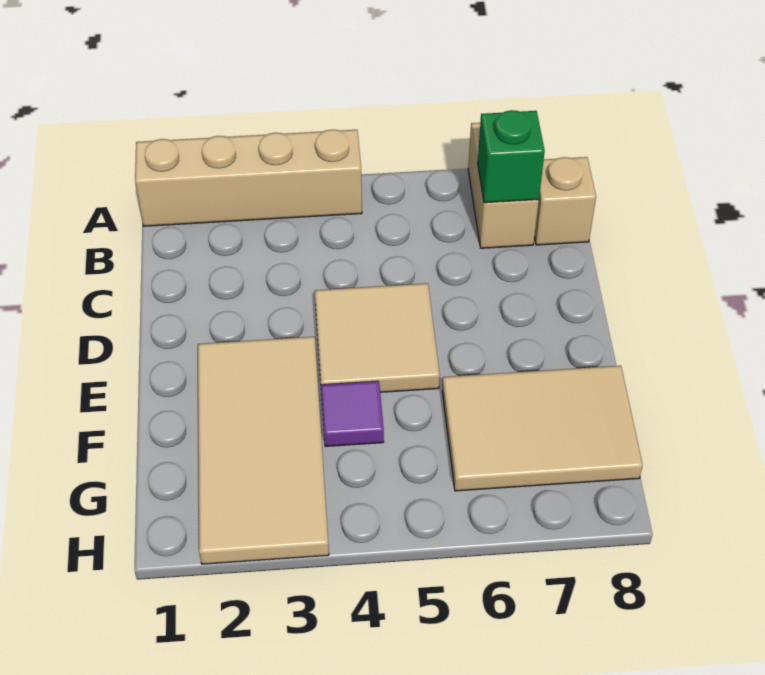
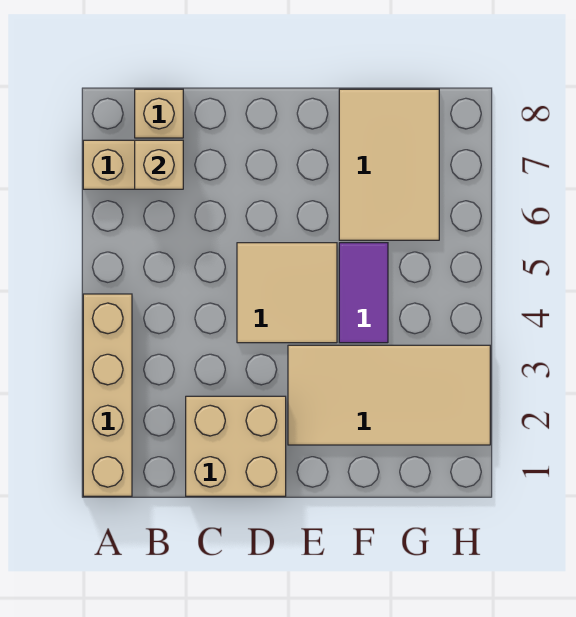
green brick B7 level 2 -> tan brick B7 level 2
none -> tan brick C1:D2 level 1
purple tile F4 level 1 -> purple tile F4:F5 level 1

